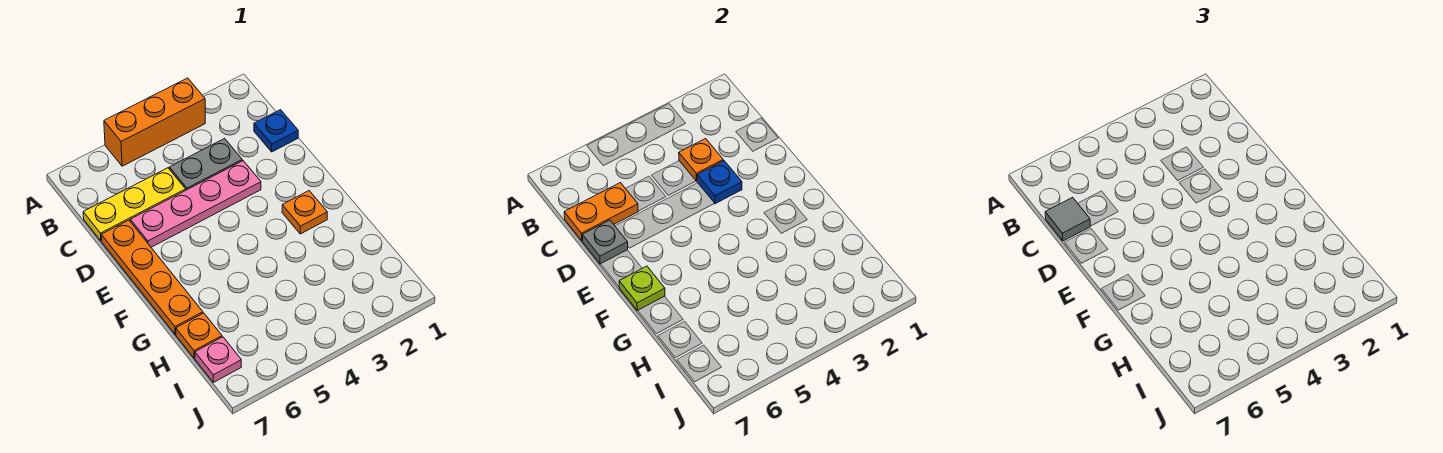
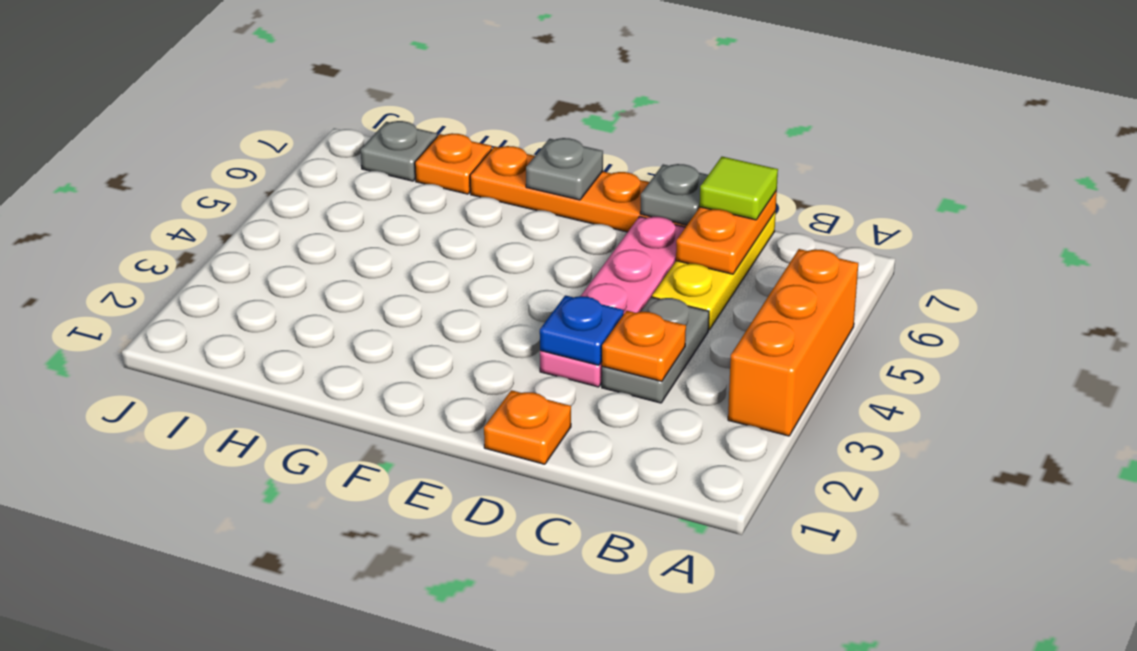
blue plate C1 level 1 -> none
grey tile C7 level 3 -> lime tile C7 level 3
orange plate F2 level 1 -> orange plate D1 level 1
lime plate F7 level 2 -> grey plate F7 level 2
pink plate I7 level 1 -> grey plate I7 level 1

